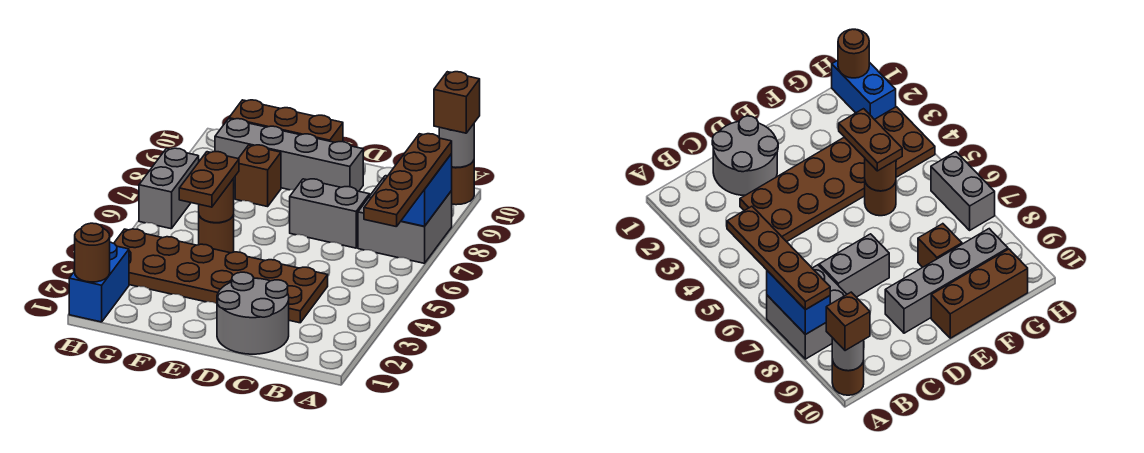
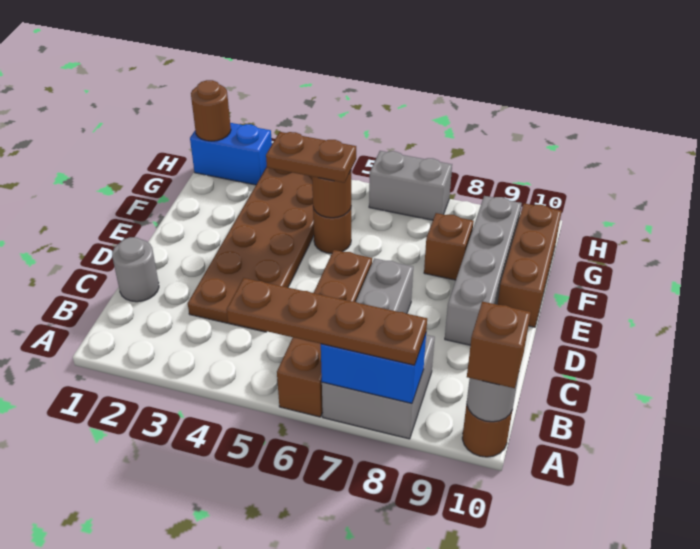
none -> brown brick A6:D6 level 1
grey round brick C1:D2 level 1 -> grey round brick C1 level 1

